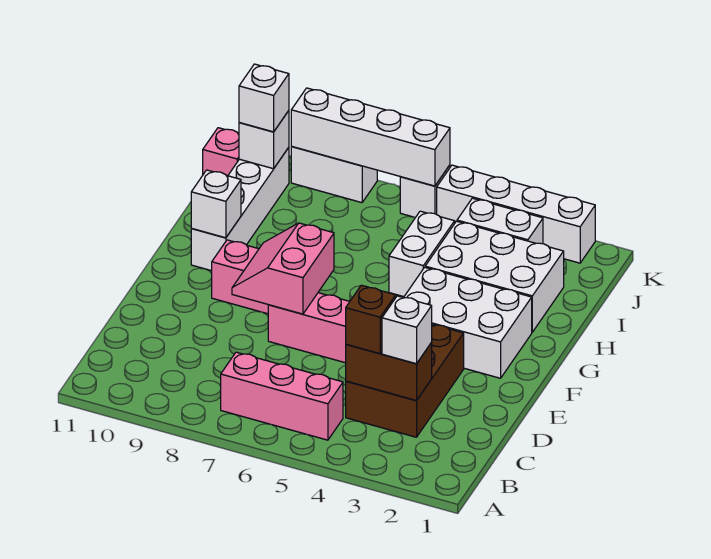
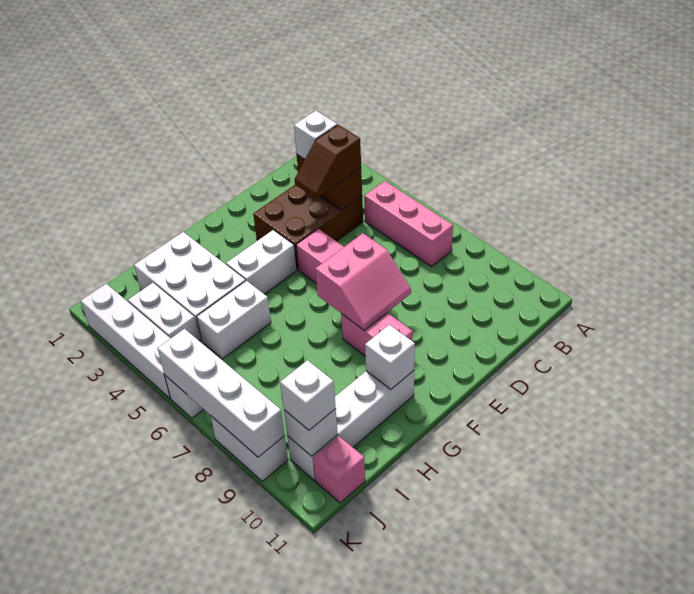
white brick F2:G4 level 1 -> white brick F4:G4 level 1

